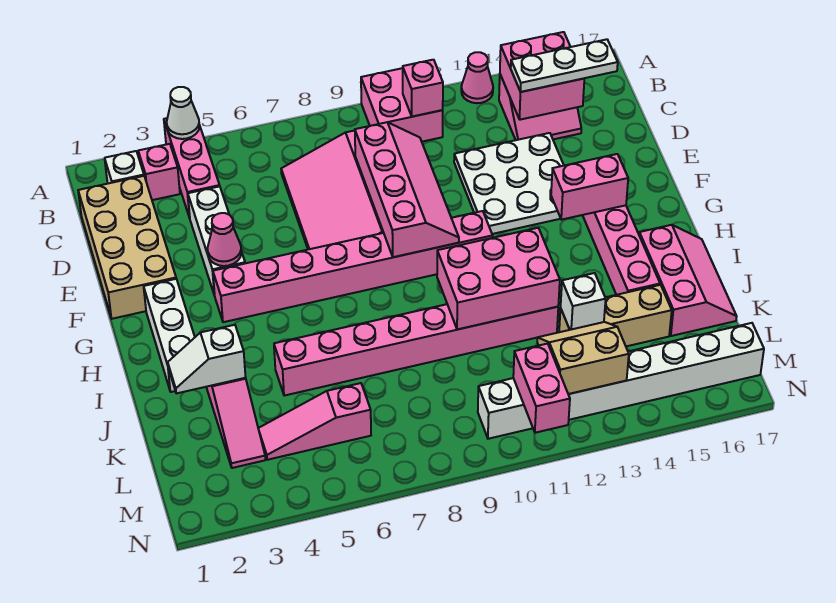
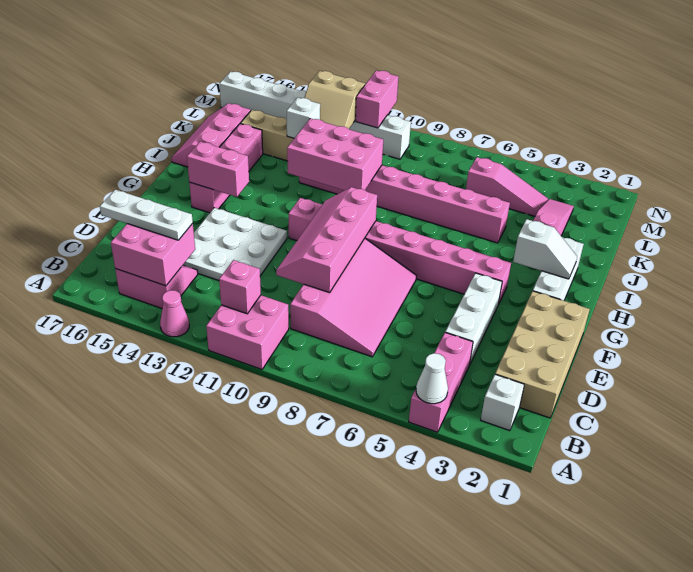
pink brick B3 level 1 -> none
pink cone F4 level 2 -> none
white slope J2:J3 level 2 top 3 -> white slope H2:H3 level 2 top 3

